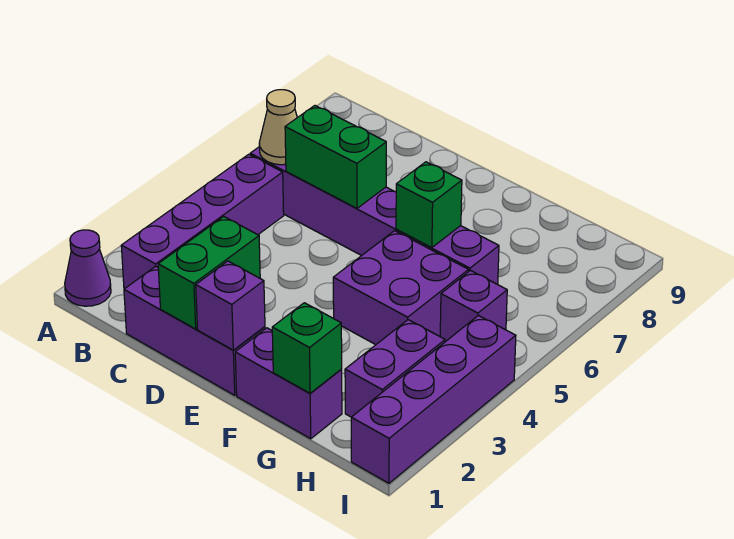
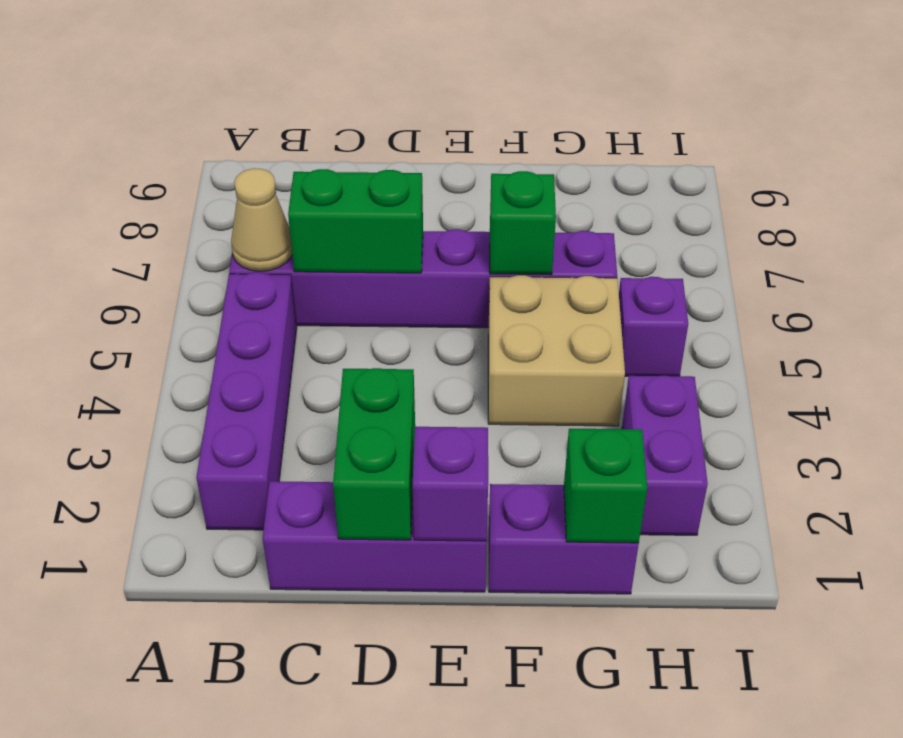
purple cone A1 level 1 -> none
purple brick F4:G5 level 1 -> tan brick F4:G5 level 1
purple brick I1:I4 level 1 -> none

